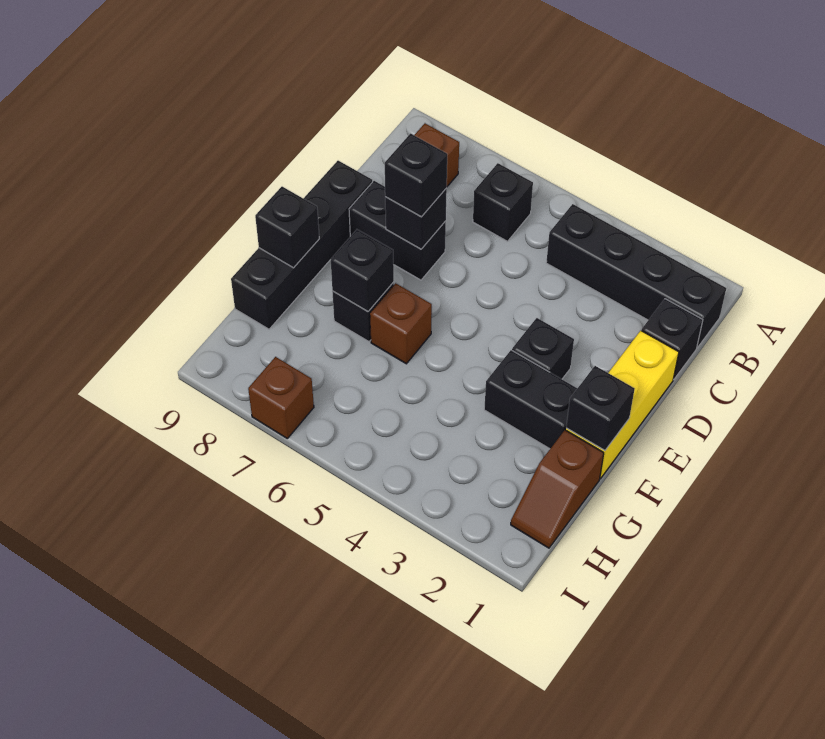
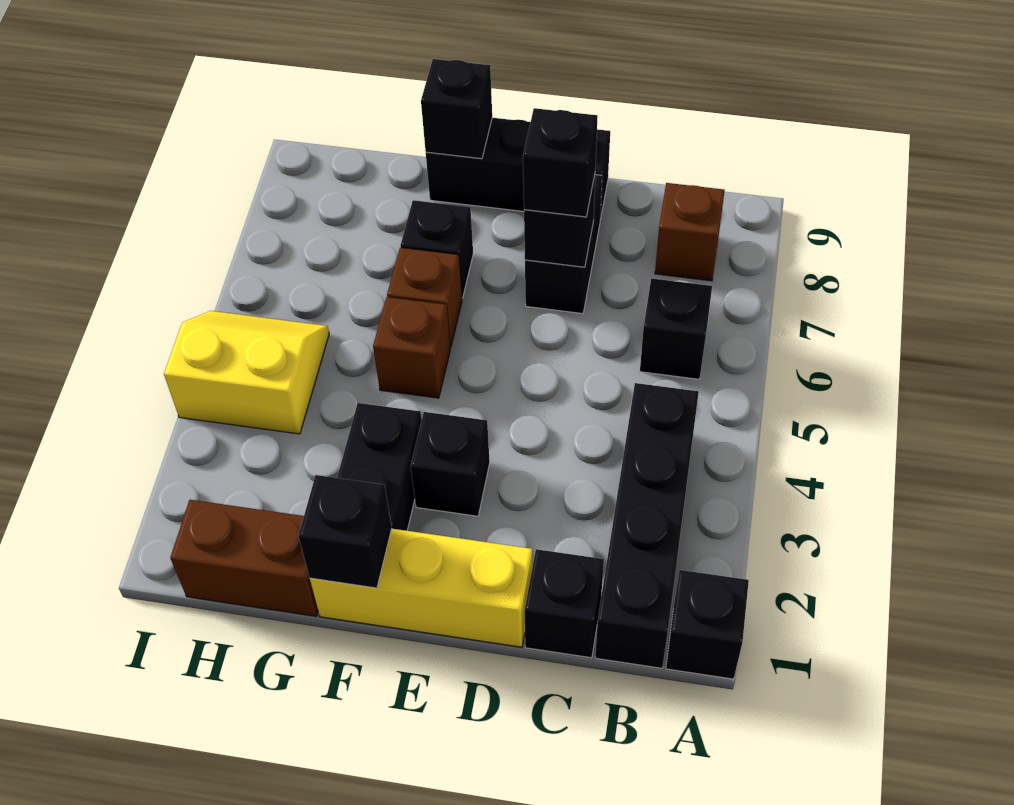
black brick D9:G9 level 1 -> black brick D9:F9 level 1
black brick F7 level 2 -> black brick A1 level 1
brown slope G1:H1 level 1 top G -> brown brick G1:H1 level 1
none -> yellow slope H4:I5 level 1 top 4
brown brick I7 level 1 -> brown brick F5 level 1

